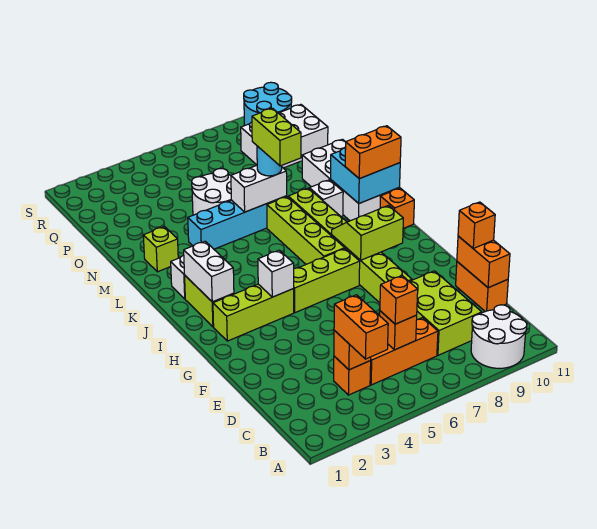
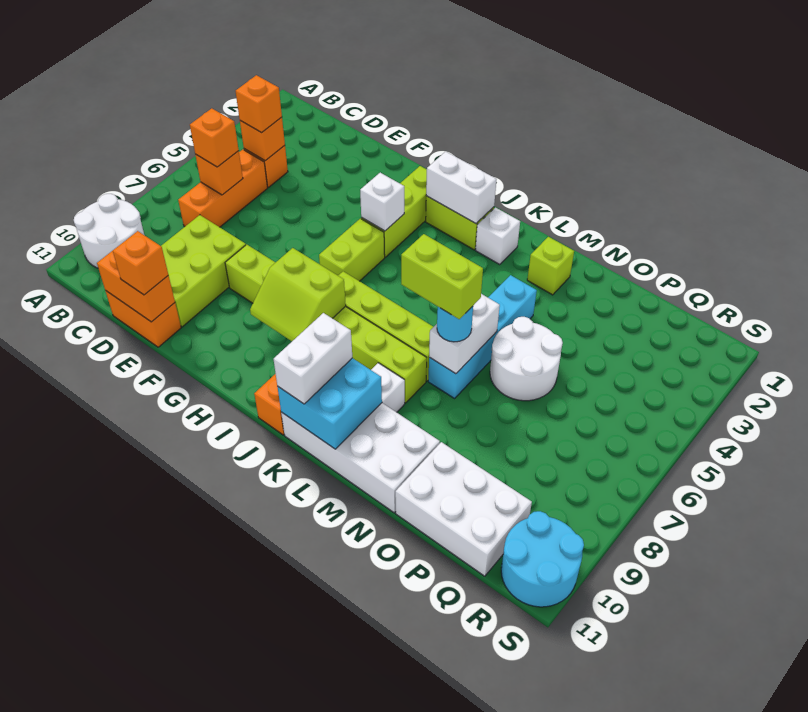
orange brick B4:C4 level 3 -> orange brick C4 level 3
lime brick C8:E9 level 1 -> lime brick D8:E10 level 1
lime brick H5:H7 level 1 -> lime brick H5:H6 level 1
lime slope H8:I9 level 2 top H -> lime slope H8:I9 level 2 top 8
orange brick K10:K11 level 3 -> white brick K10:K11 level 3
white brick P9:Q11 level 1 -> white brick O10:Q11 level 1

